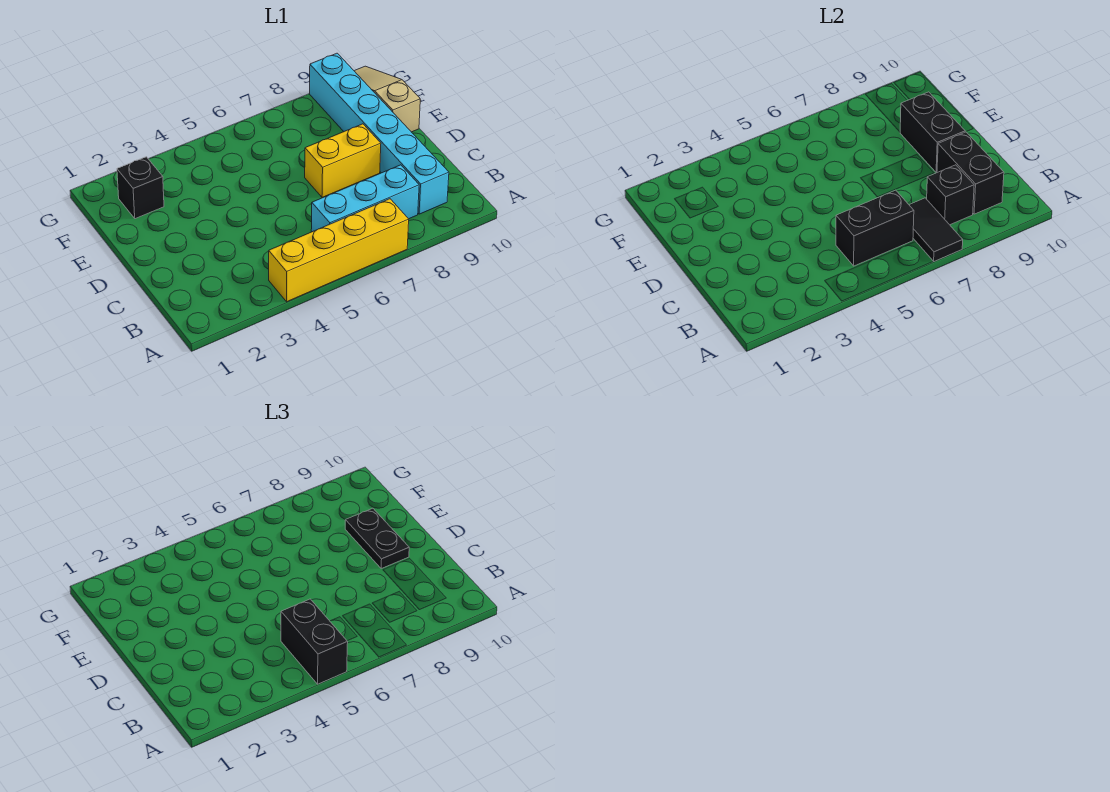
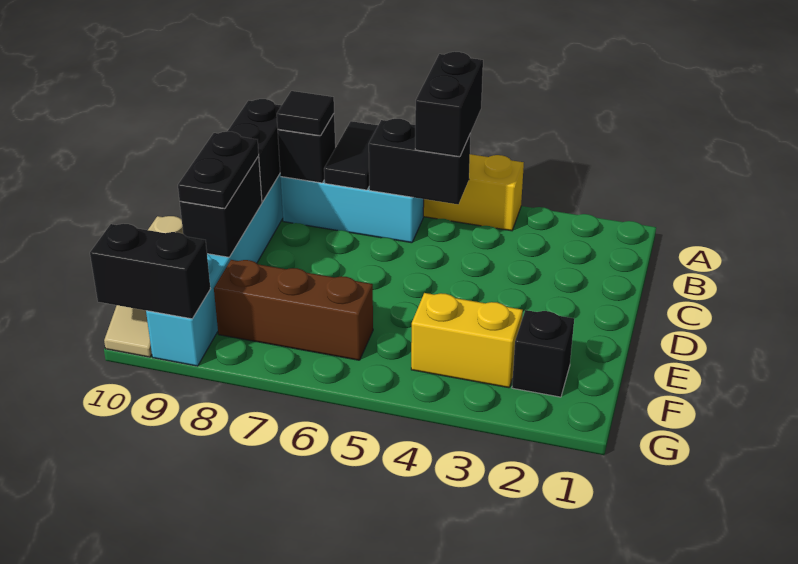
none -> black tile B8 level 3
yellow brick D7:D8 level 1 -> yellow brick F3:F4 level 1
none -> brown brick F6:F8 level 1
none -> black brick G9:G10 level 2

